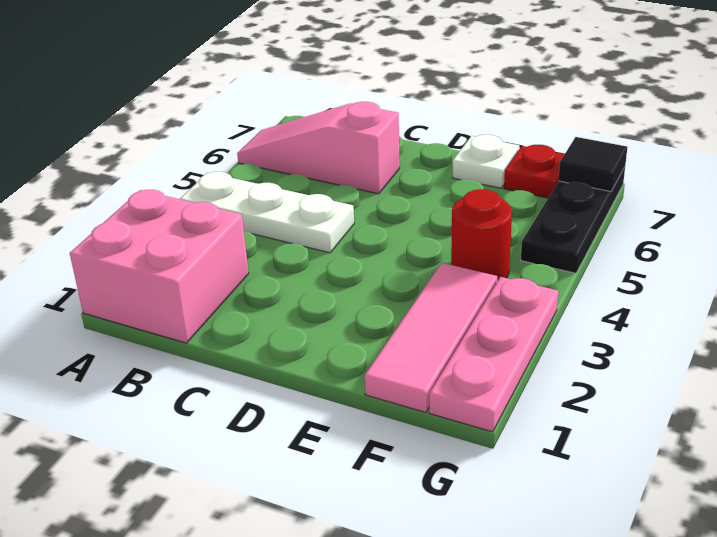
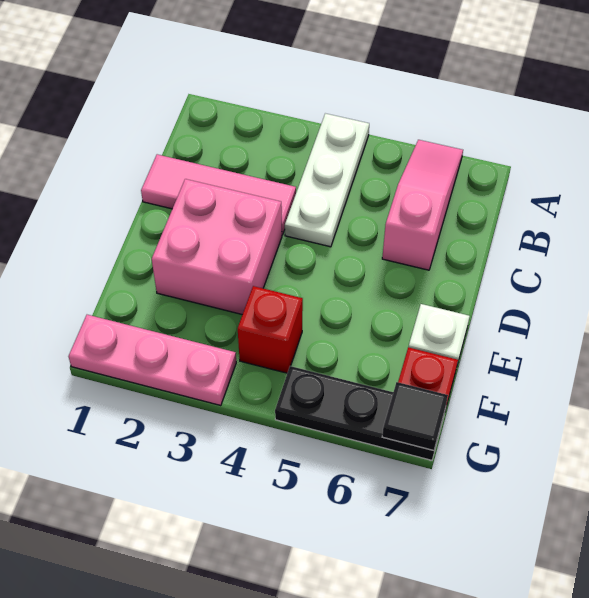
pink brick A1:B2 level 1 -> pink brick D2:E3 level 1
pink tile F1:F3 level 1 -> pink tile C1:C3 level 1
red round brick F4 level 1 -> red brick F4 level 1

